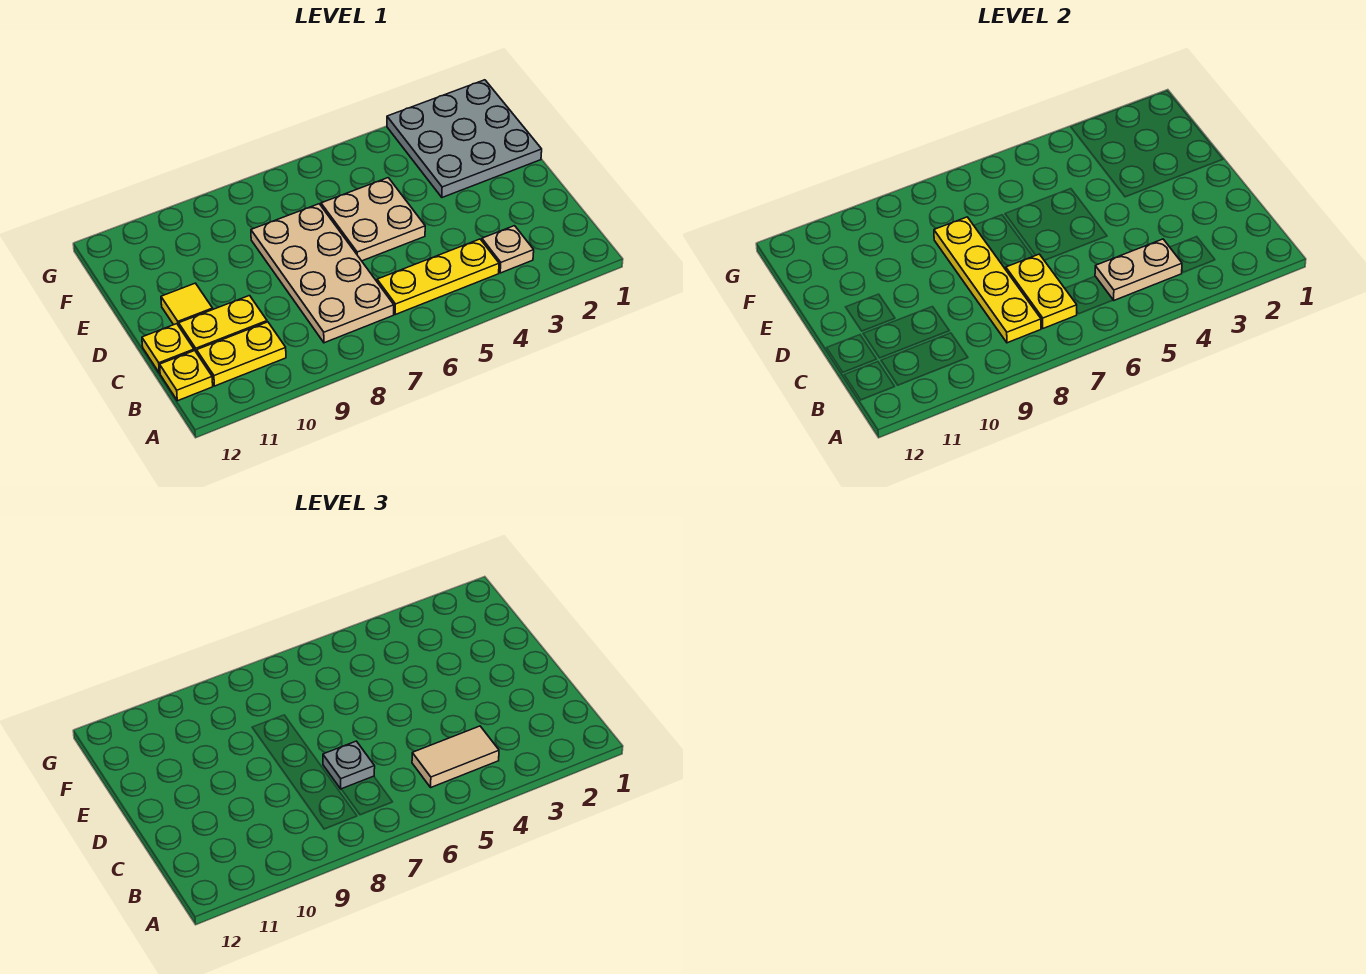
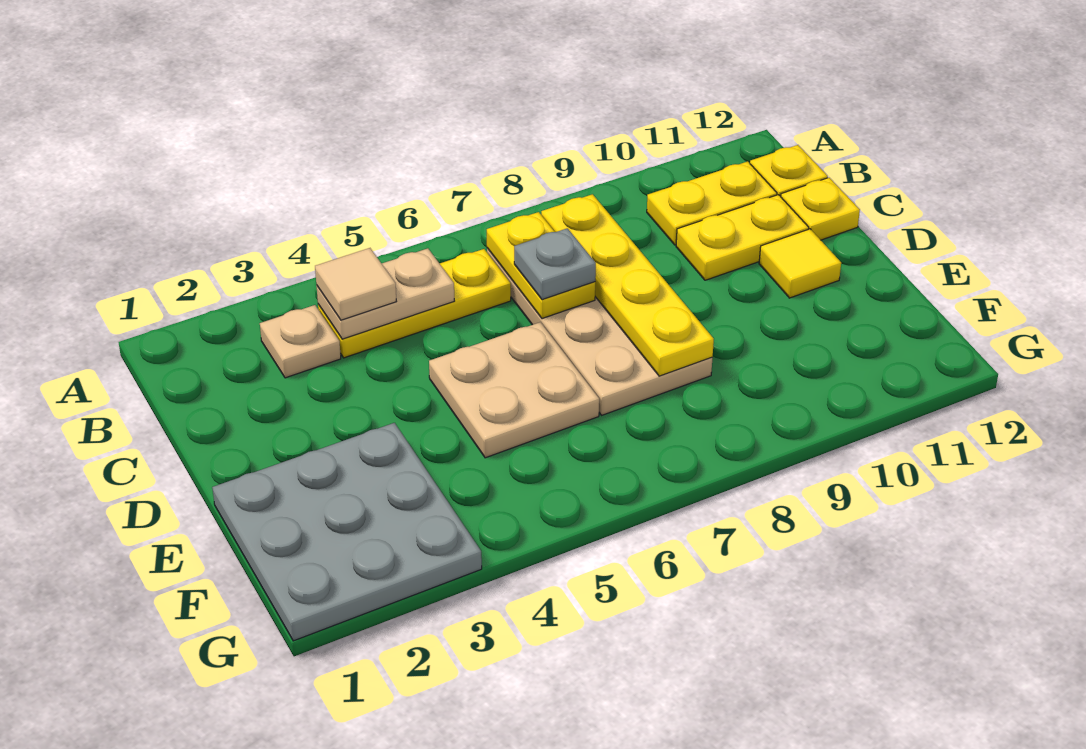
tan tile B4:B5 level 3 -> tan tile B4 level 3

